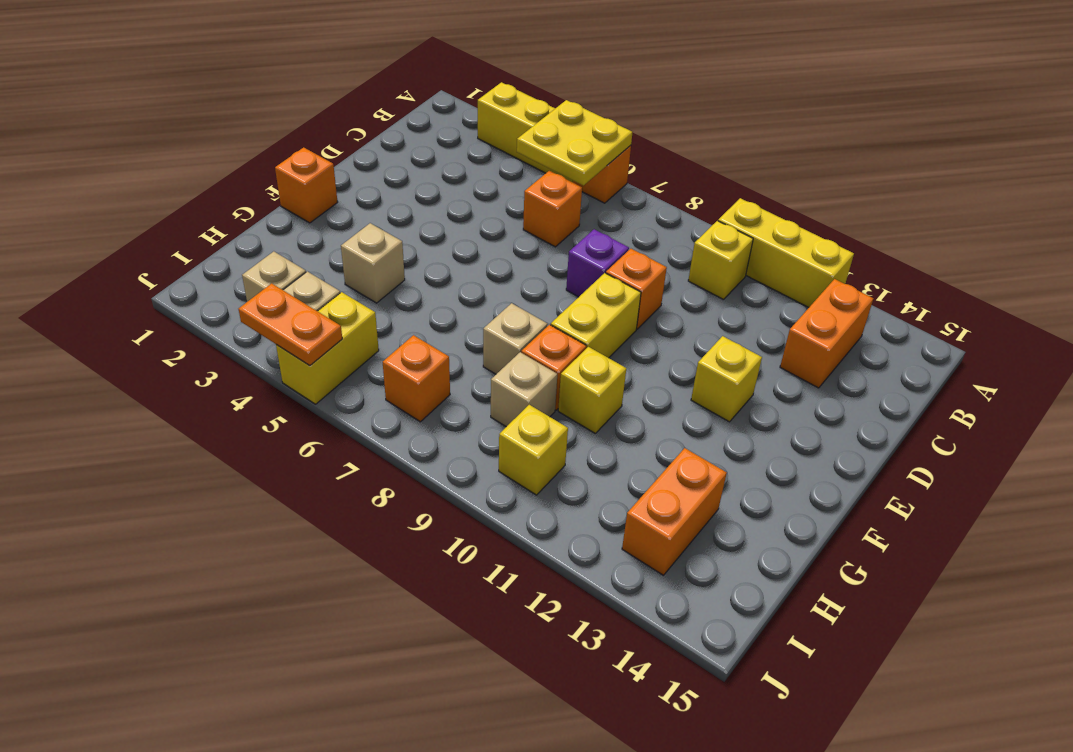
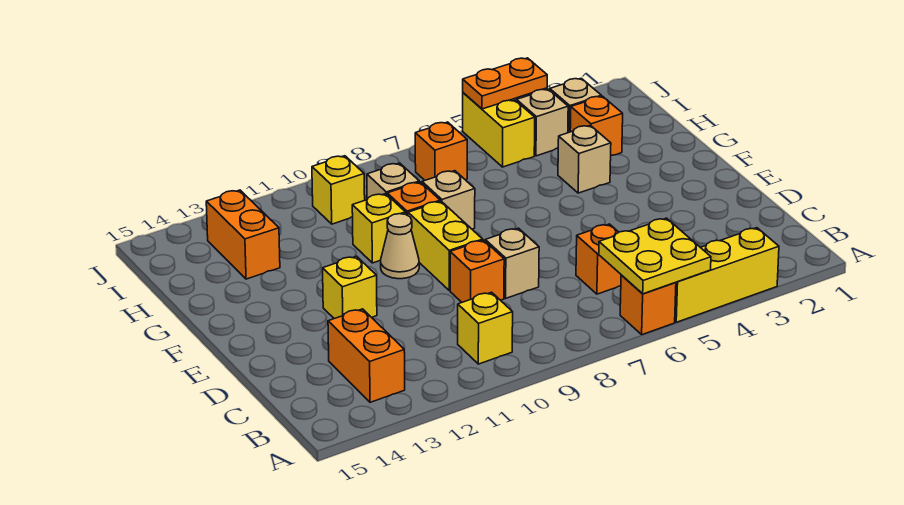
yellow brick A10:A12 level 1 -> none
purple brick D8 level 1 -> tan brick D8 level 1
orange brick F1 level 1 -> orange brick H3 level 1
none -> tan cone F10 level 1

